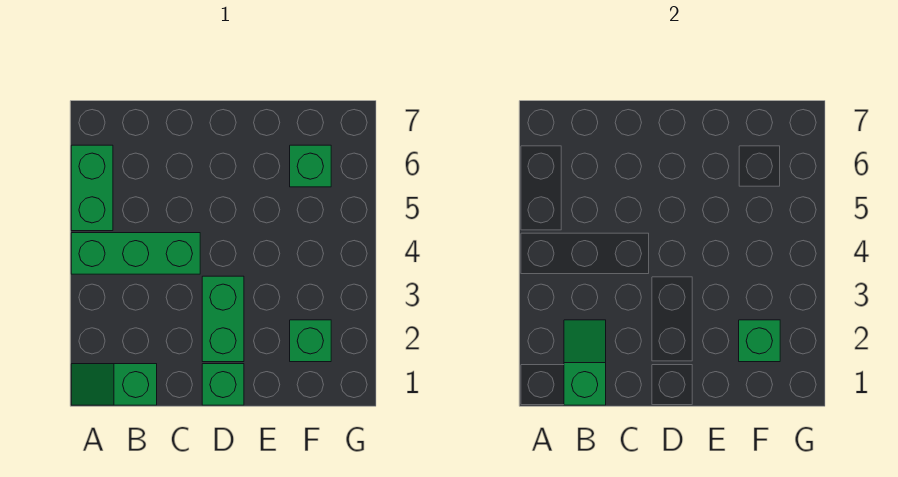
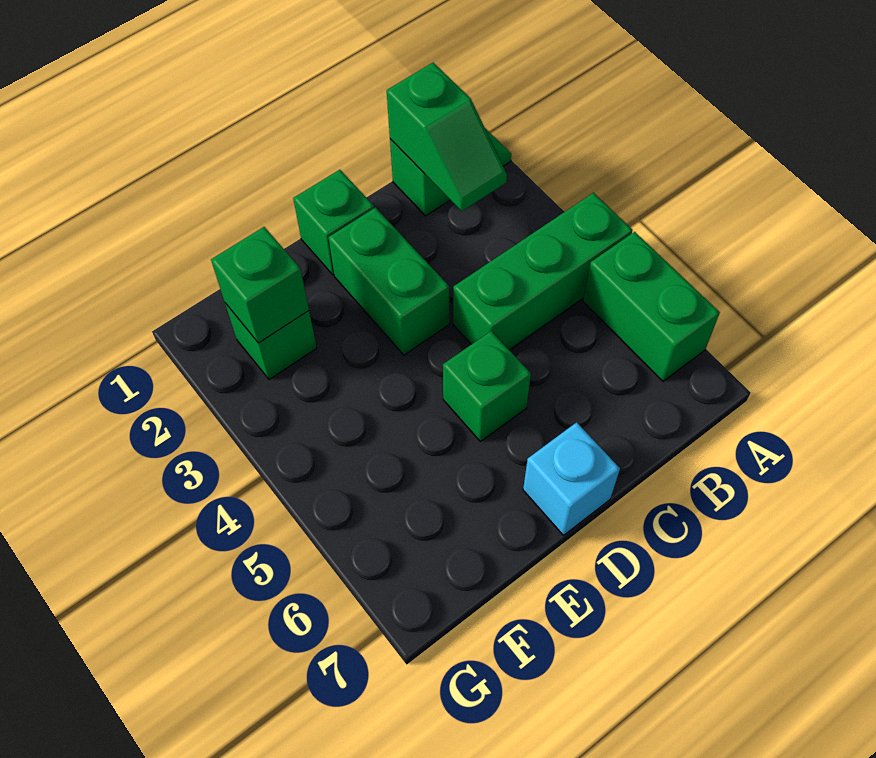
none -> cyan brick D7 level 1
green brick F6 level 1 -> green brick D5 level 1

